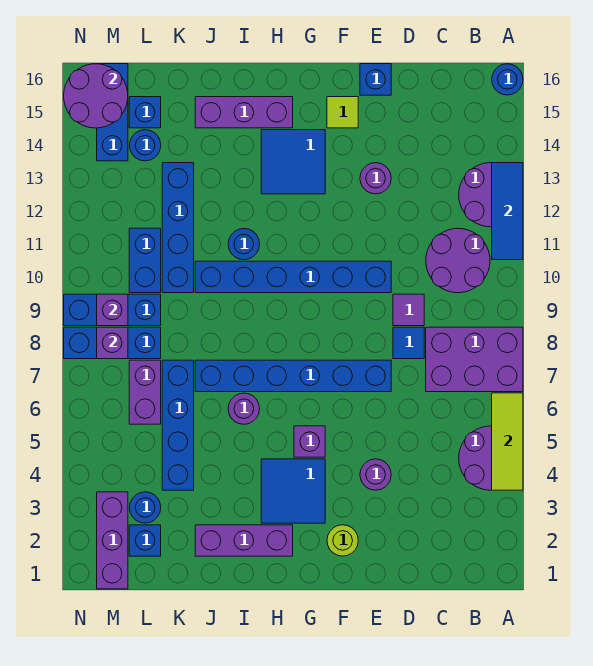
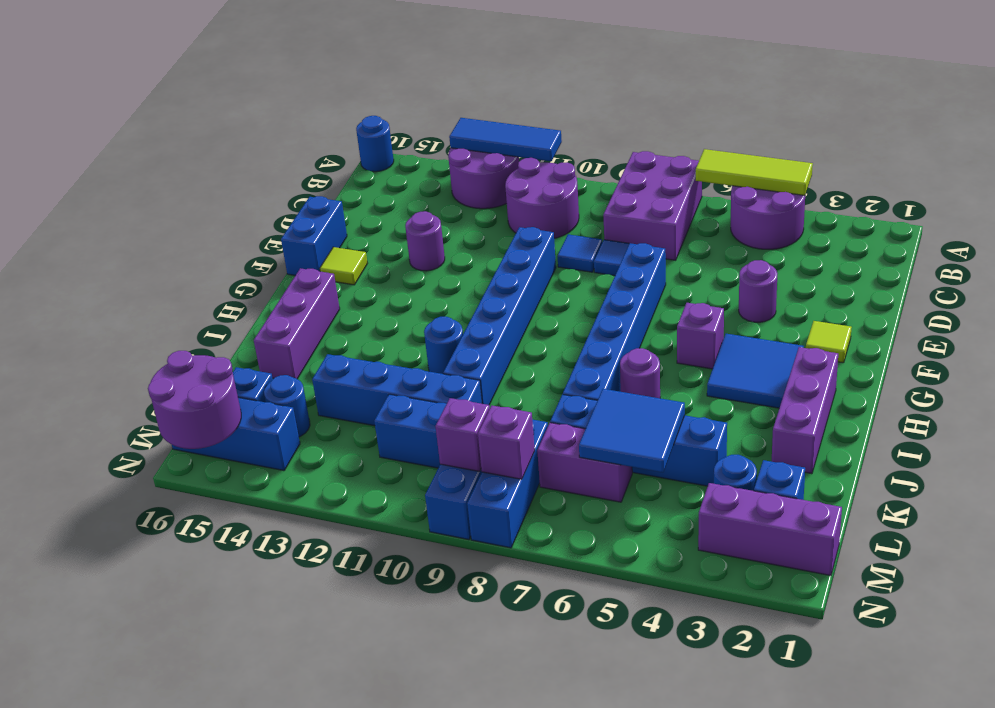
purple tile D9 level 1 -> blue tile D9 level 1
blue brick E16 level 1 -> blue brick E16:F16 level 1
lime round brick F2 level 1 -> lime tile F2 level 1
blue tile G13:H14 level 1 -> blue tile K5:L6 level 2

